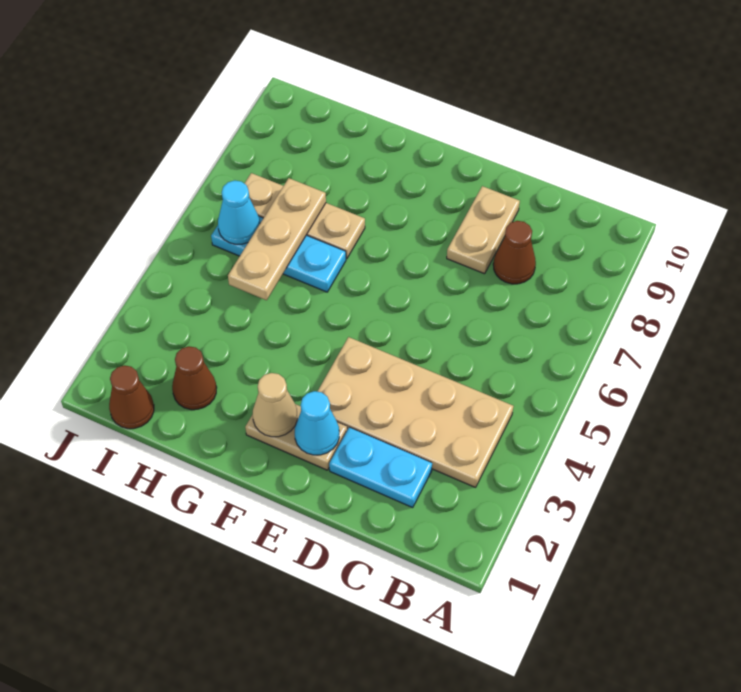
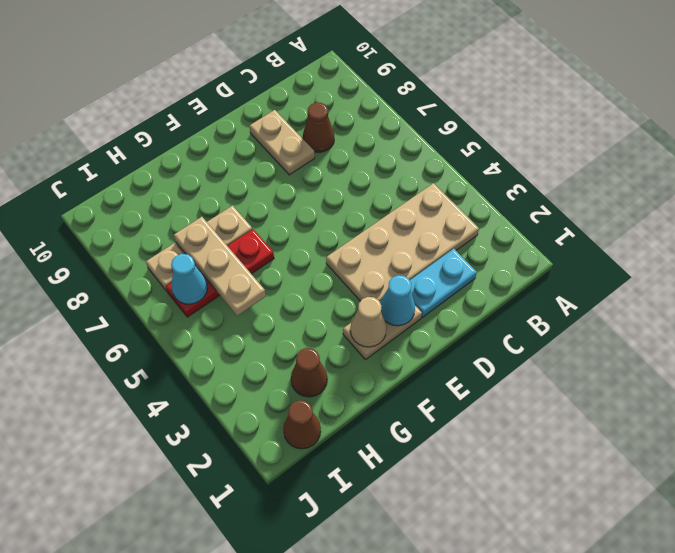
cyan plate G6:I6 level 1 -> red plate G6:I6 level 1

